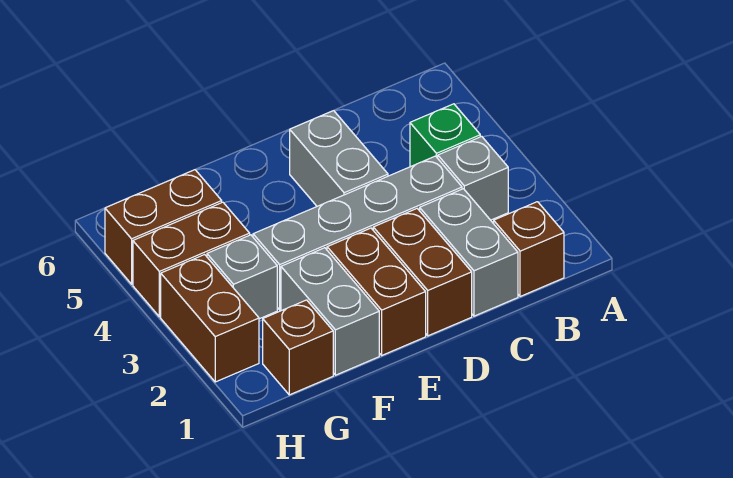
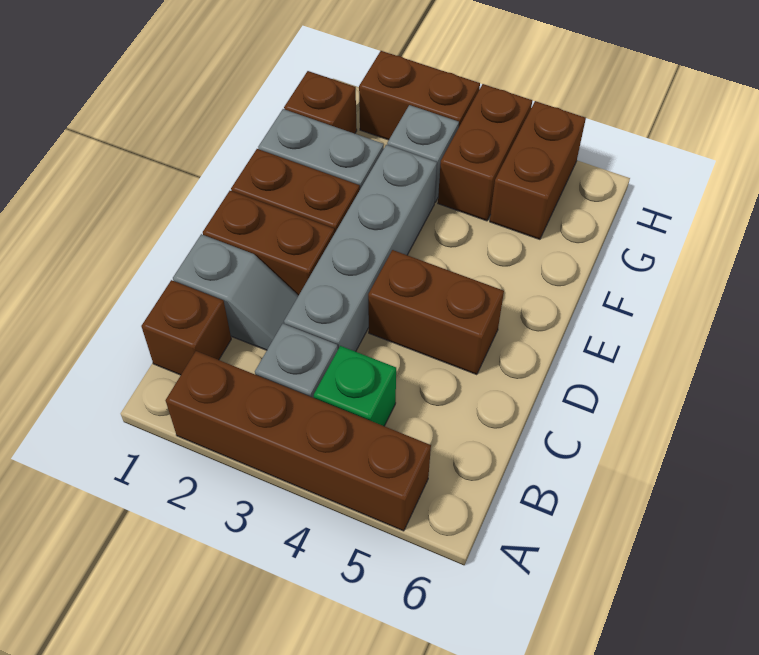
none -> brown brick A2:A5 level 1
grey brick C1:C2 level 1 -> grey slope C1:C2 level 1 top 1
grey brick D4:D5 level 1 -> brown brick D4:D5 level 1

